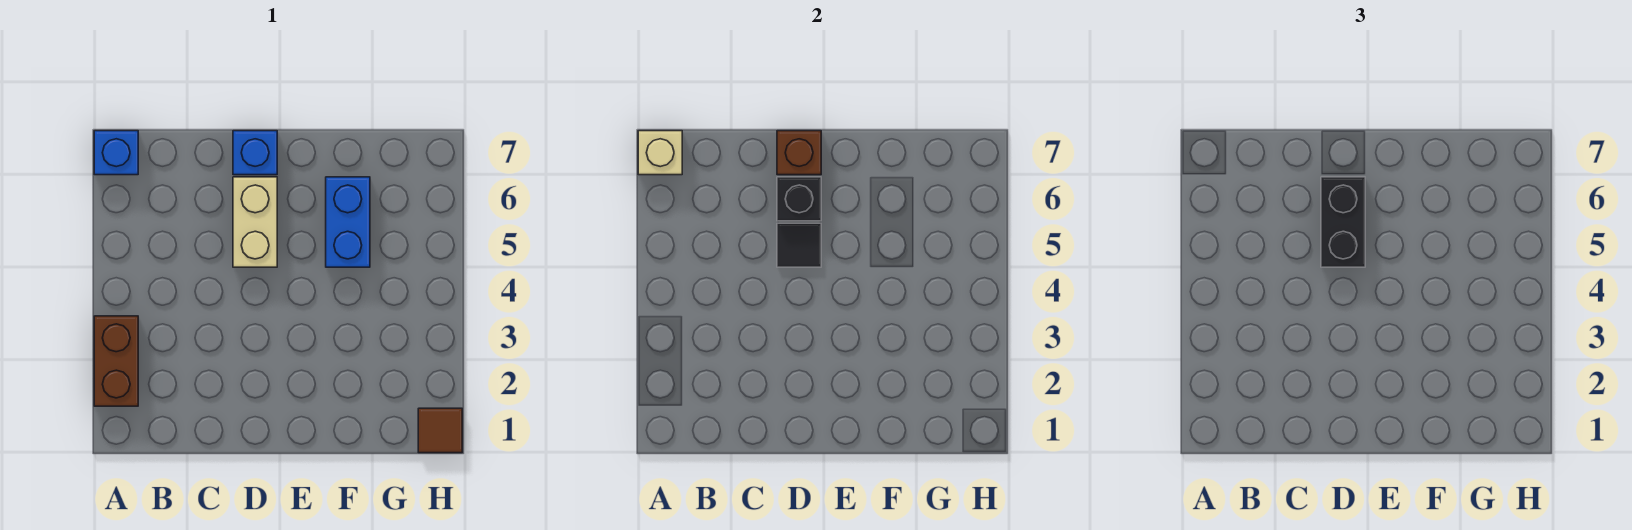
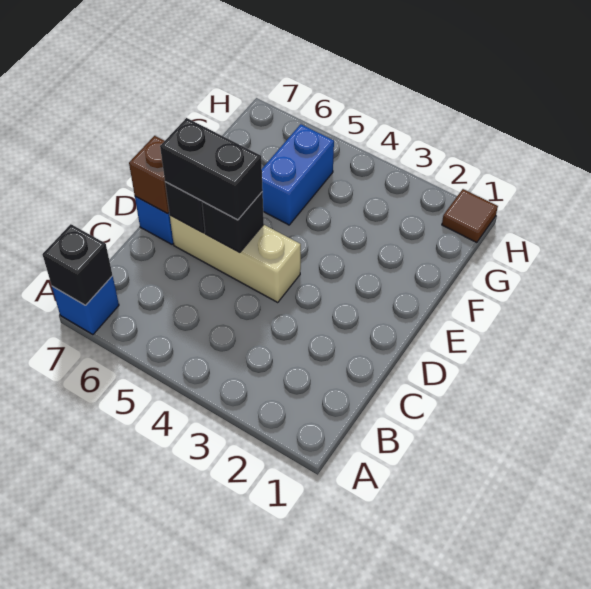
brown brick A2:A3 level 1 -> none
tan brick A7 level 2 -> black brick A7 level 2
tan brick D5:D6 level 1 -> tan brick D4:D6 level 1
black tile D5 level 2 -> black brick D5 level 2
blue brick F5:F6 level 1 -> blue brick F5:G5 level 1

